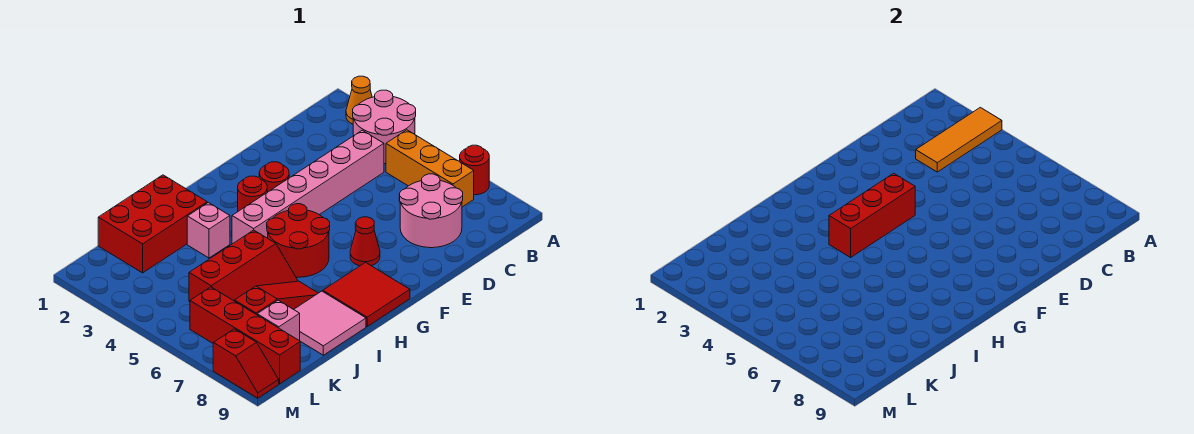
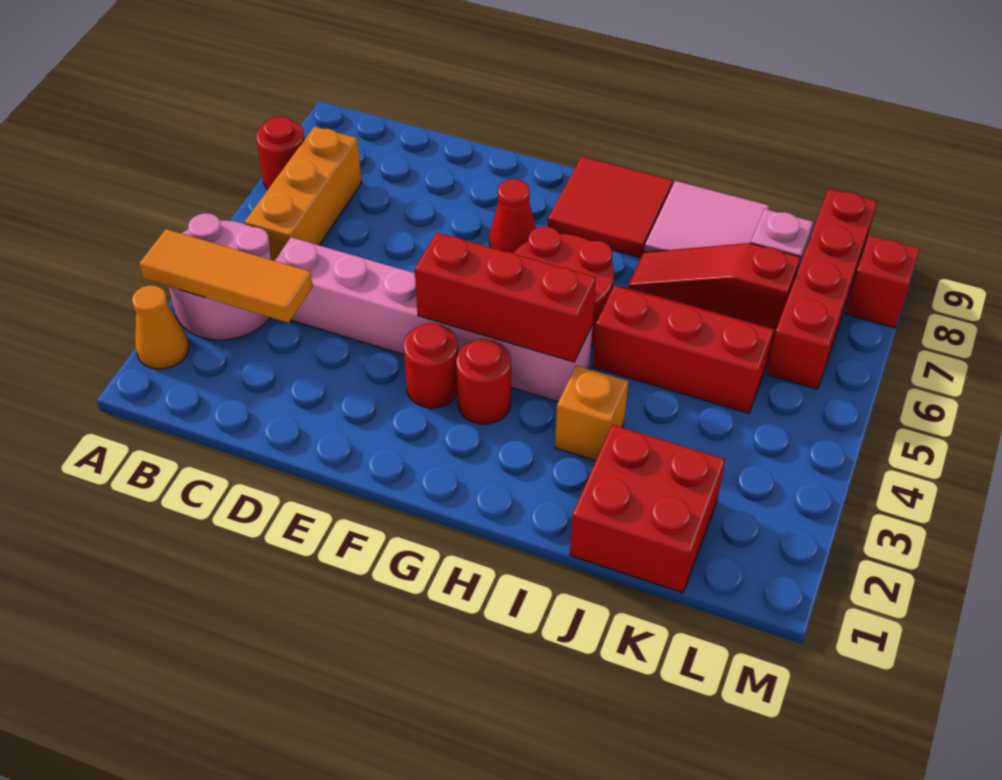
pink round brick C7:D8 level 1 -> none
red brick I1:K2 level 1 -> red brick J1:K2 level 1
pink brick I3 level 1 -> orange brick I3 level 1

